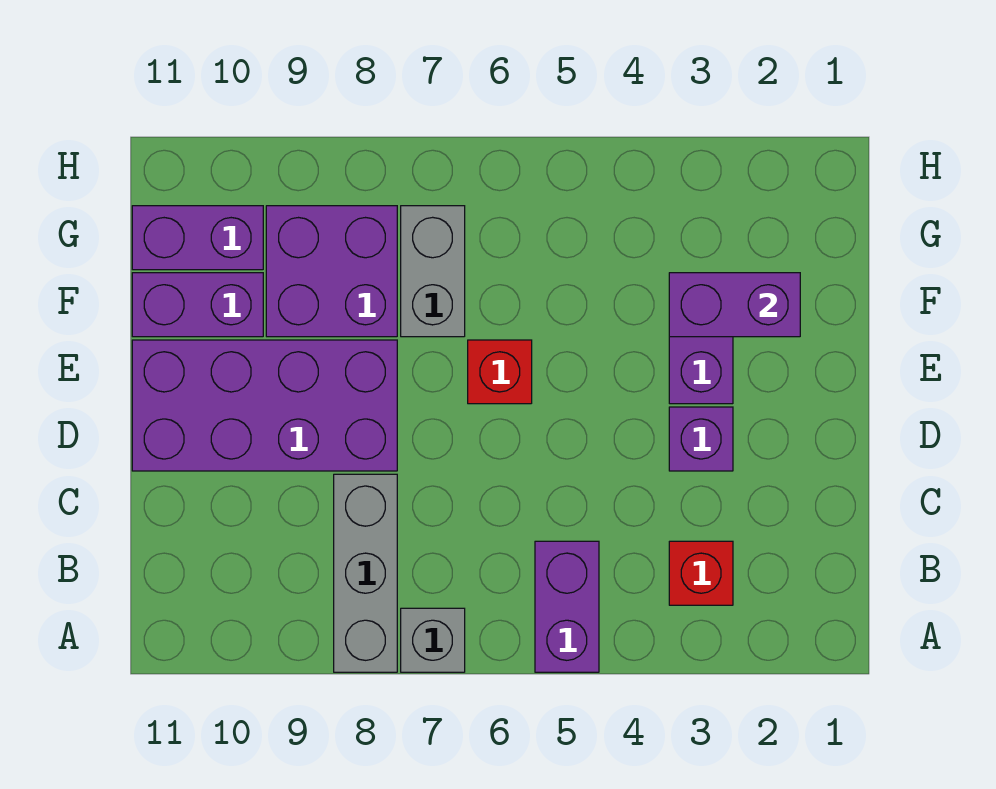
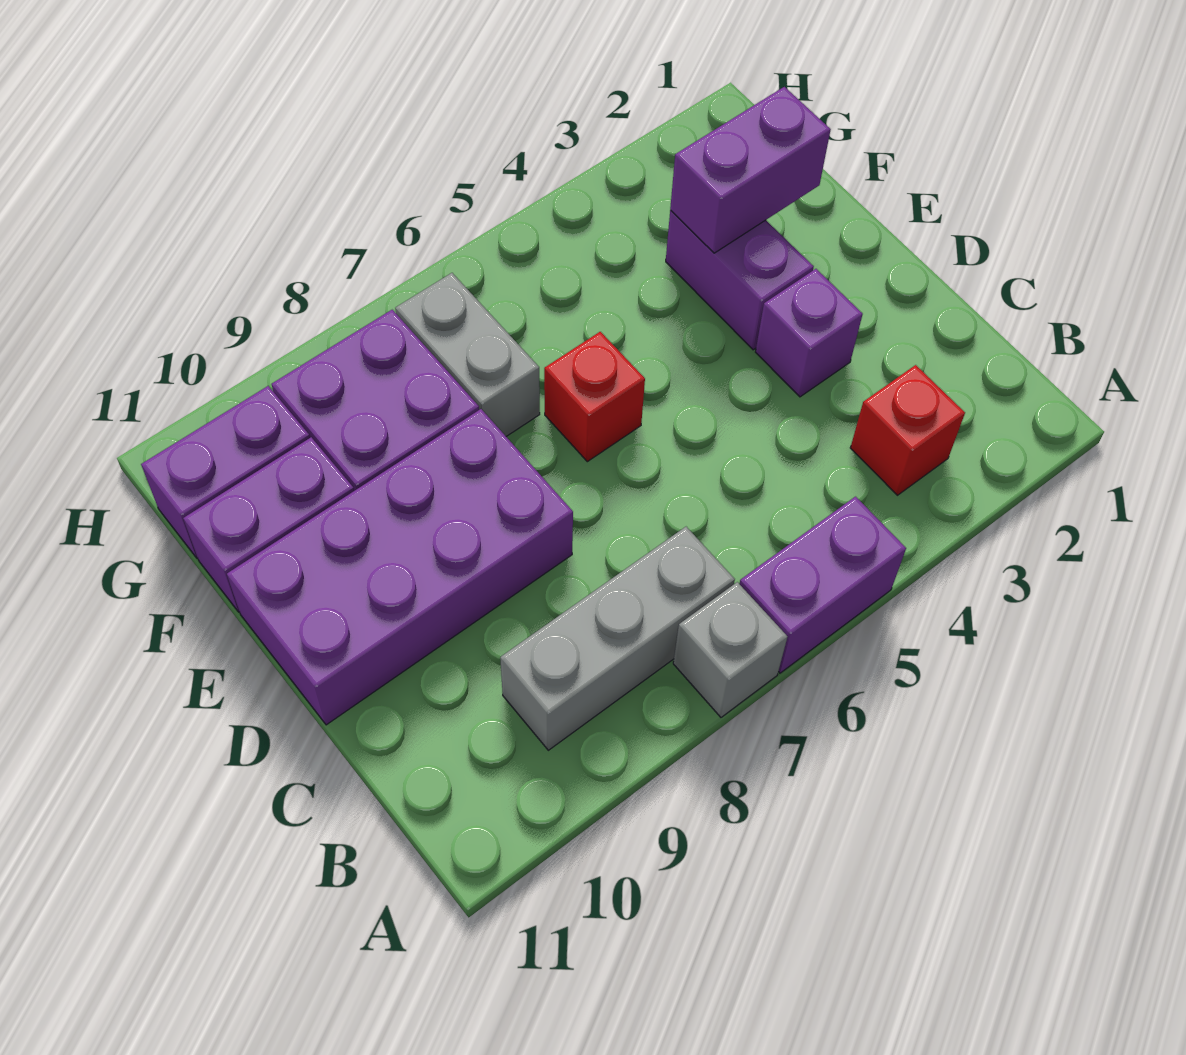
purple brick A5:B5 level 1 -> purple brick A5:A6 level 1
grey brick A8:C8 level 1 -> grey brick B7:B9 level 1

